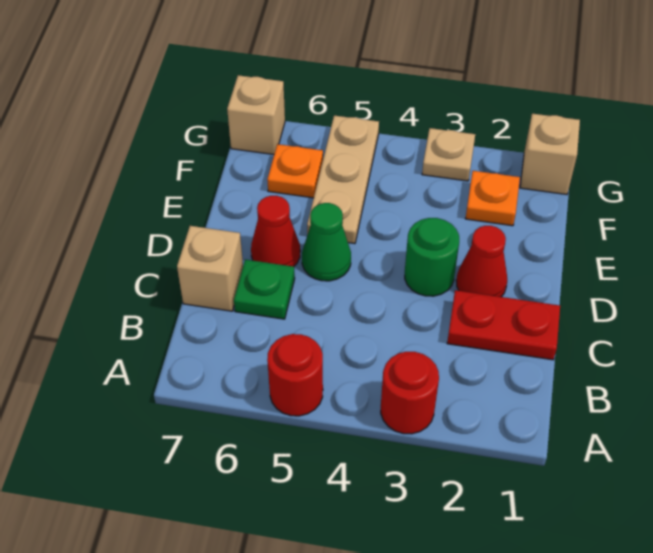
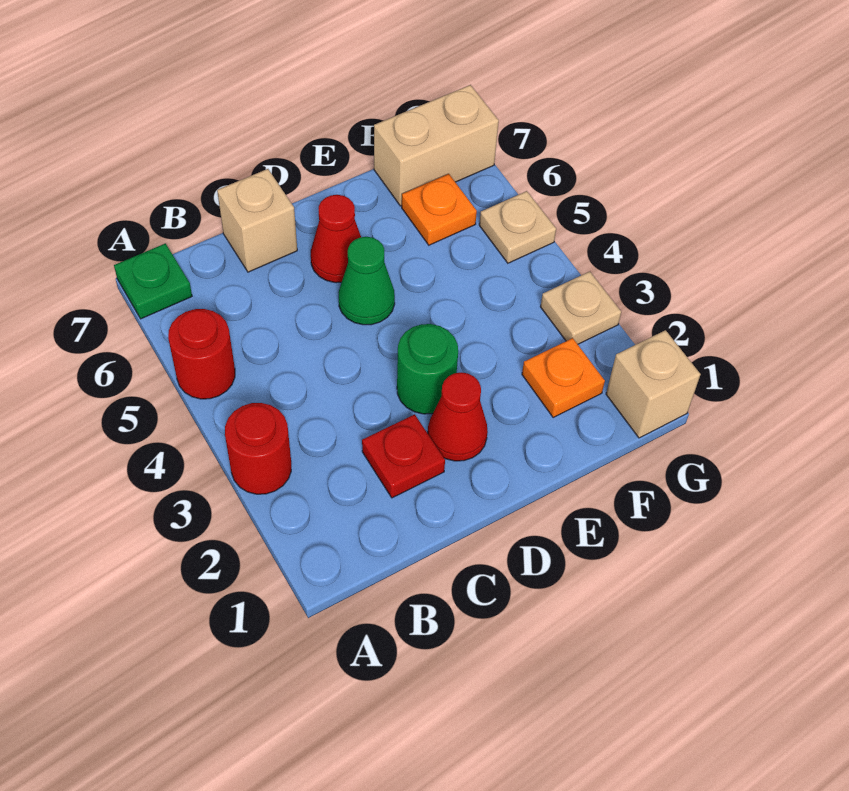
red plate C1:C2 level 1 -> red plate C2 level 1
green plate C6 level 1 -> green plate A7 level 1
tan plate E5:G5 level 1 -> tan plate G5 level 1
tan brick G7 level 1 -> tan brick F7:G7 level 1

